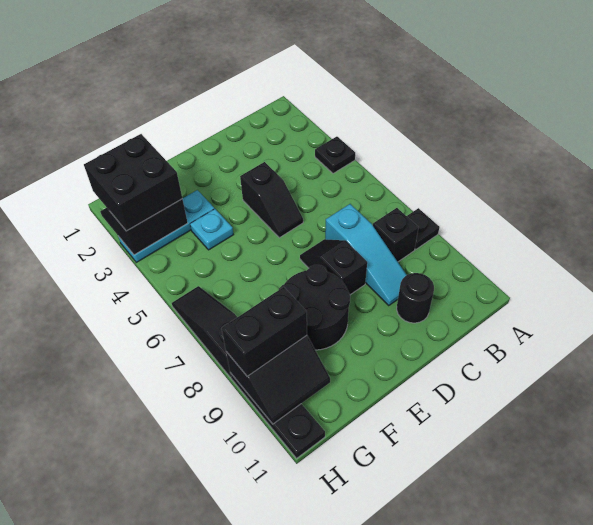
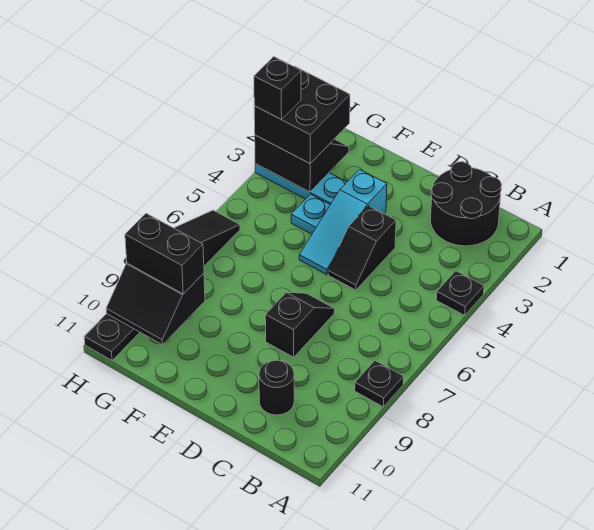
black brick B8 level 1 -> black brick H3 level 4
cyan slope C7:C9 level 1 top 7 -> cyan slope E3:E5 level 1 top 3
black round brick E8:F9 level 1 -> black round brick B1:C2 level 1

